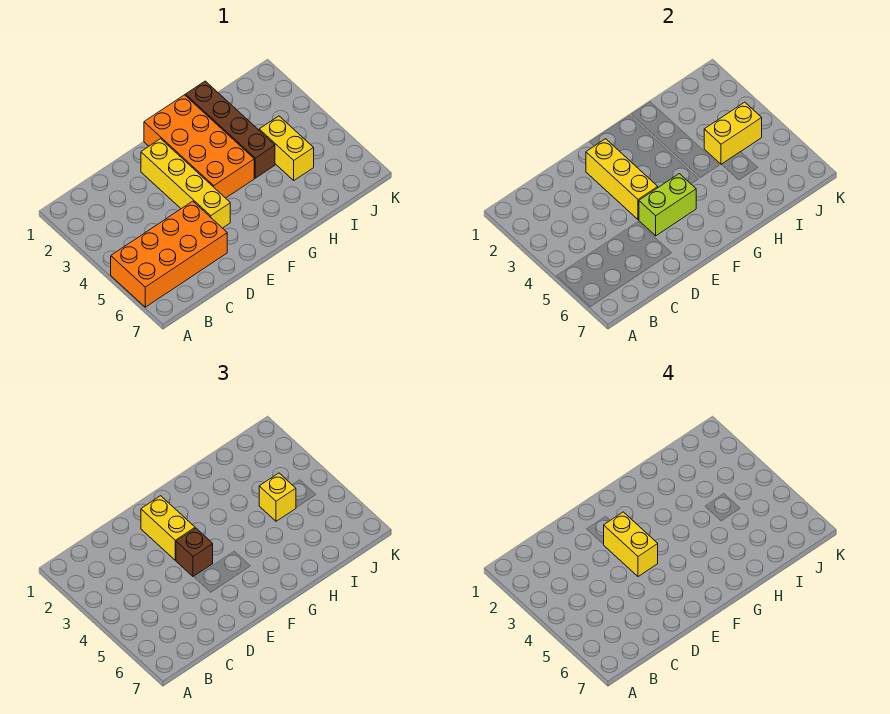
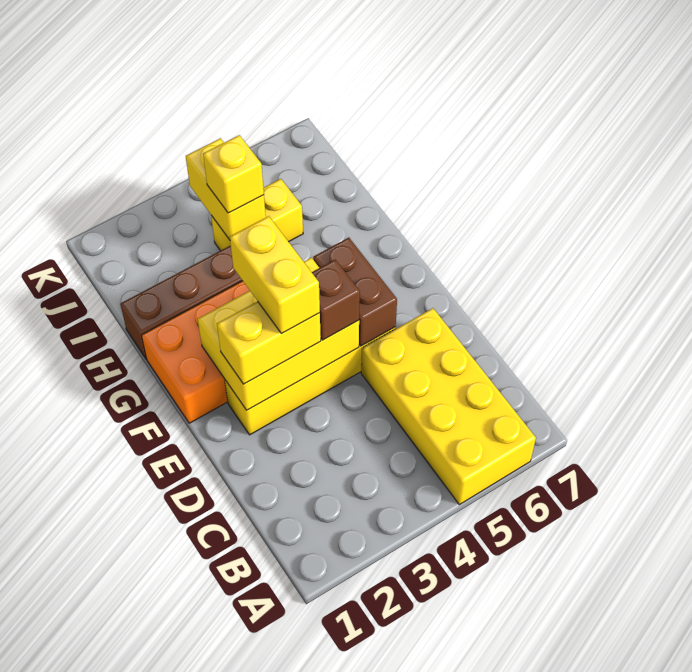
orange brick A5:D6 level 1 -> yellow brick A5:D6 level 1
yellow brick E2:E4 level 2 -> yellow brick E2:F4 level 2
yellow brick E3:E4 level 4 -> yellow brick E3:F3 level 4
lime brick E5:F5 level 2 -> brown brick E5:F5 level 2

